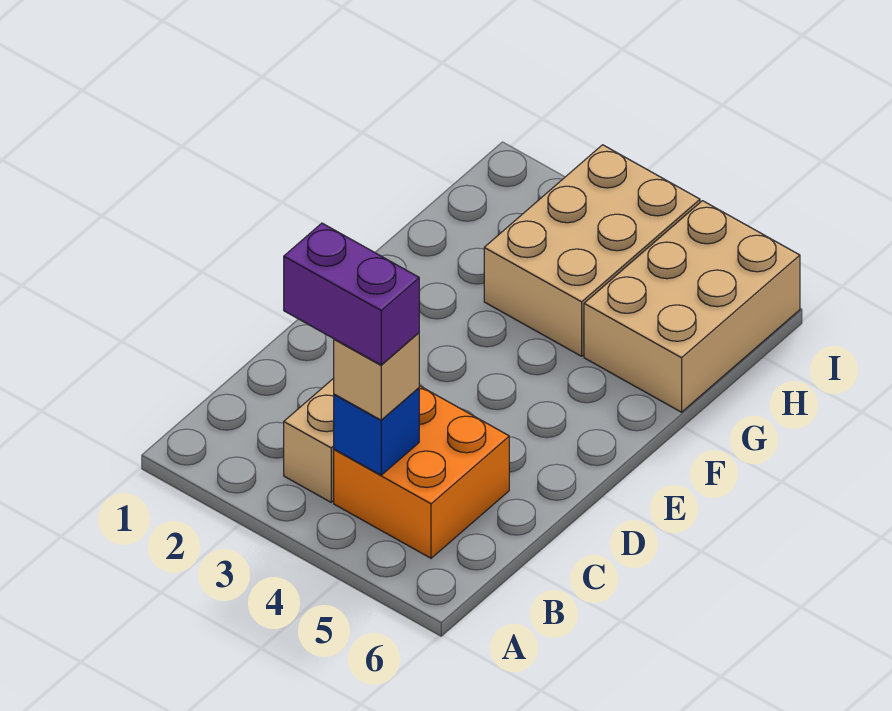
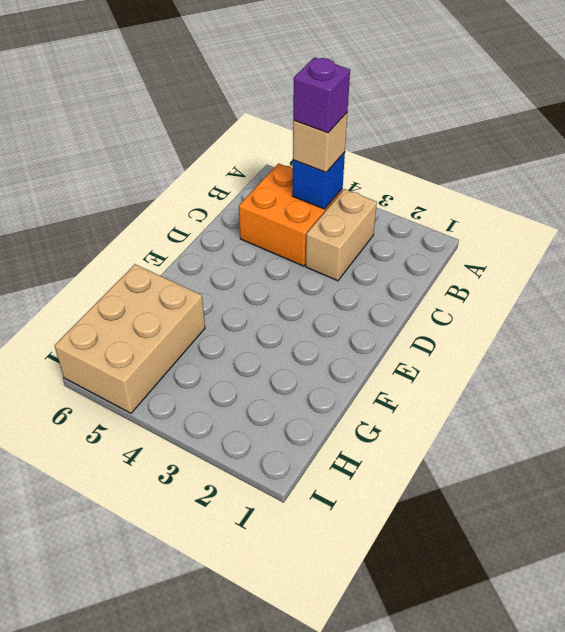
purple brick B3:B4 level 4 -> purple brick B4 level 4
tan brick G3:I4 level 1 -> none

